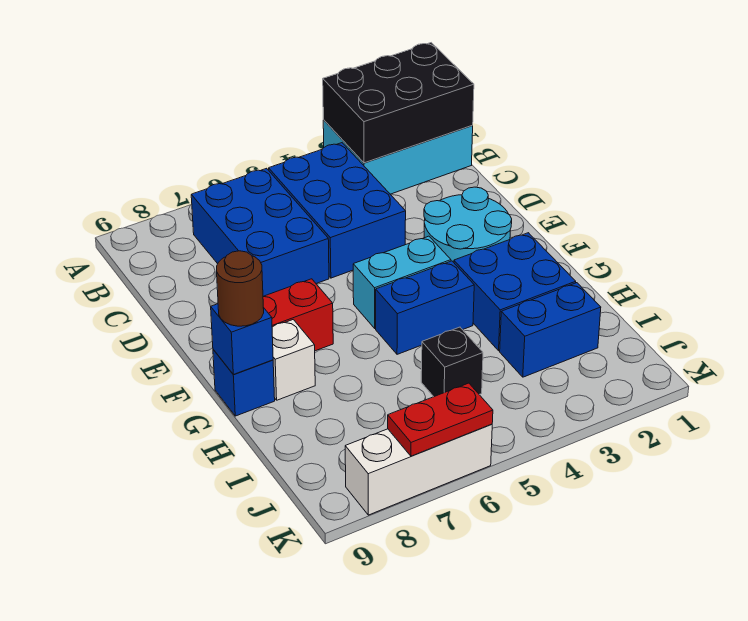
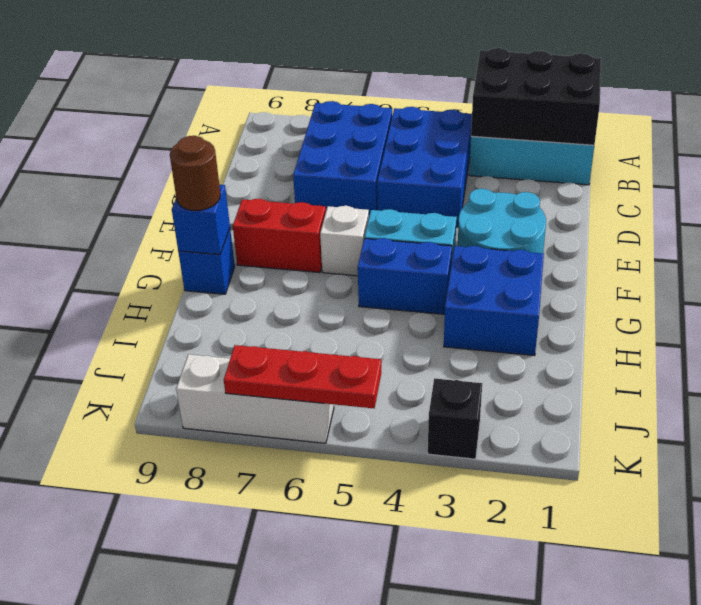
white brick G8 level 1 -> white brick F6 level 1
blue brick I2:I3 level 1 -> none
black brick I5 level 1 -> black brick K3 level 1
red plate K6:K7 level 2 -> red plate K5:K7 level 2

